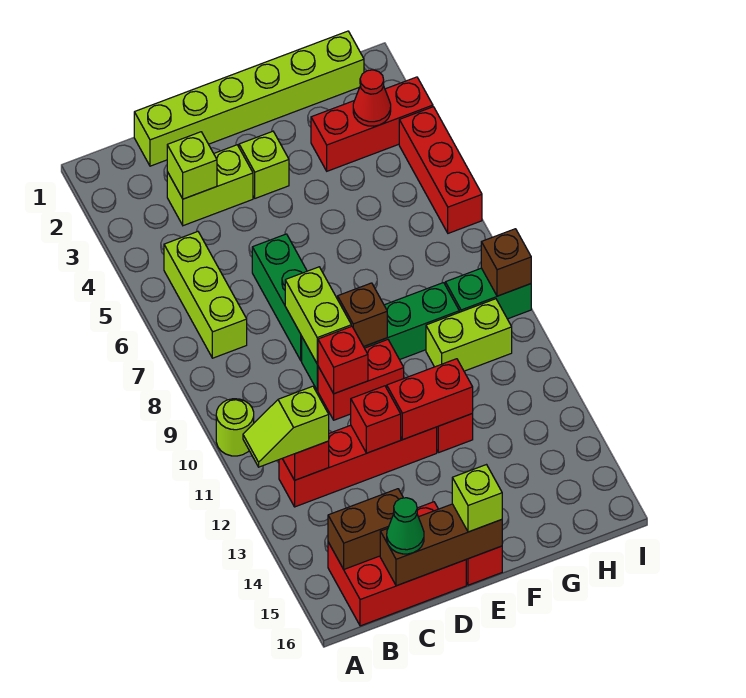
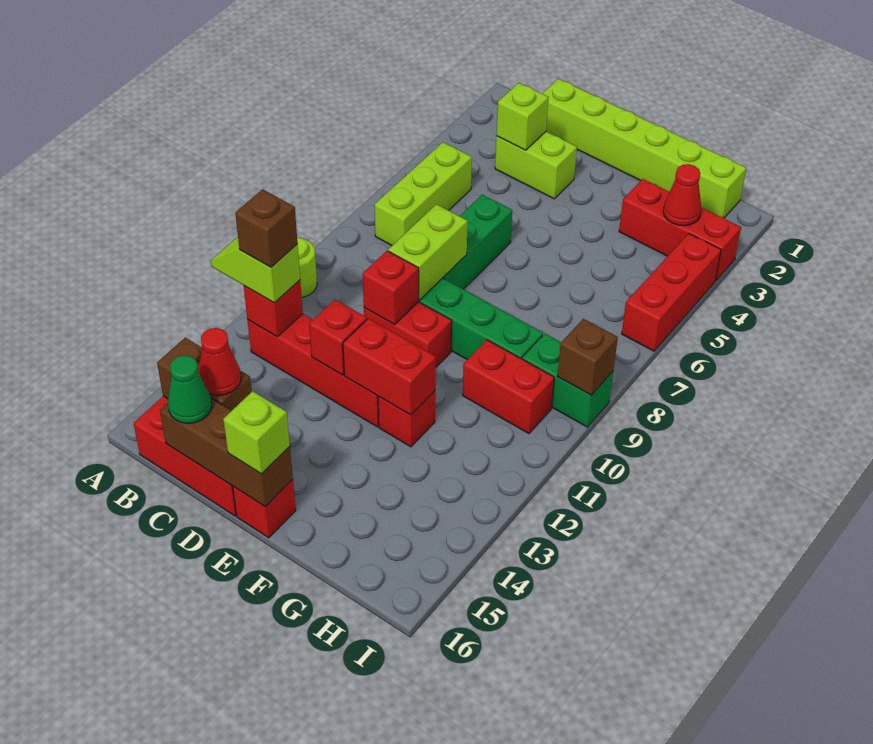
none -> red cone C15 level 3
lime brick E3 level 1 -> none
brown brick E9 level 2 -> brown brick B12 level 4
lime brick G10:H10 level 1 -> red brick G10:H10 level 1

